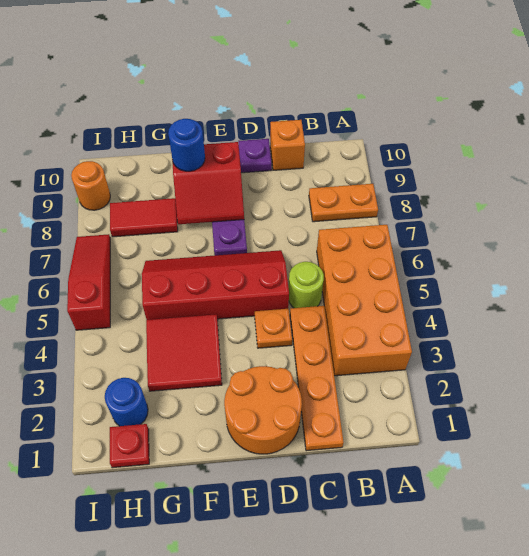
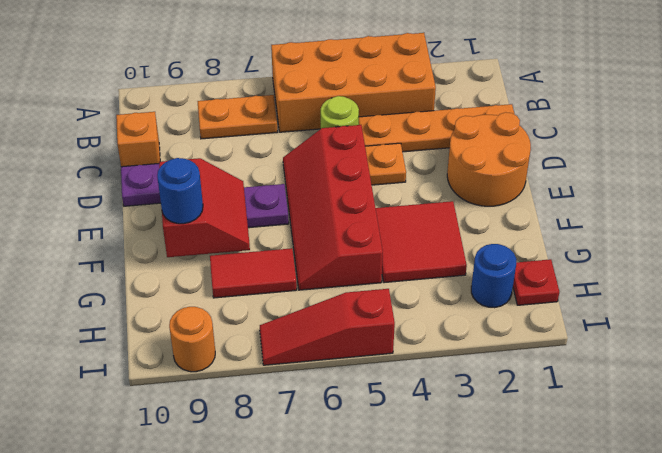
orange plate A8:B8 level 1 -> orange plate B7:B8 level 1
red tile G8:H8 level 1 -> red tile G7:G8 level 1

